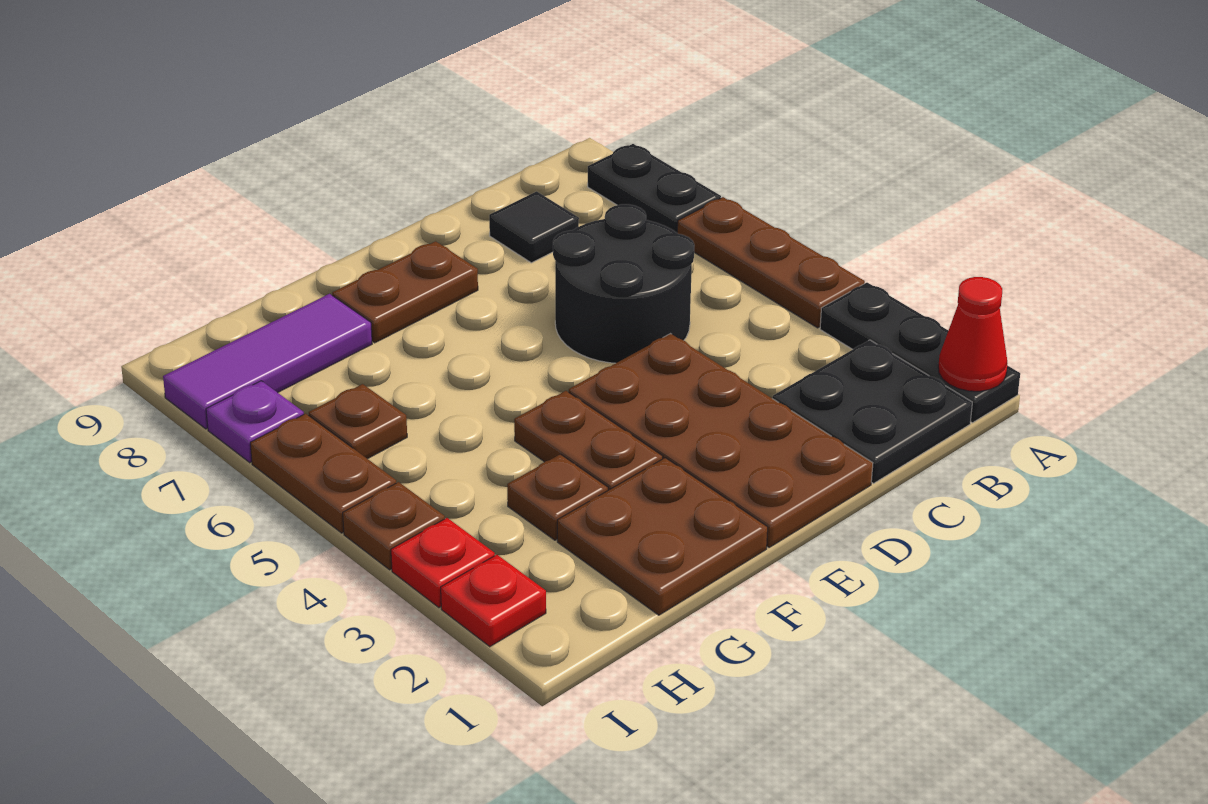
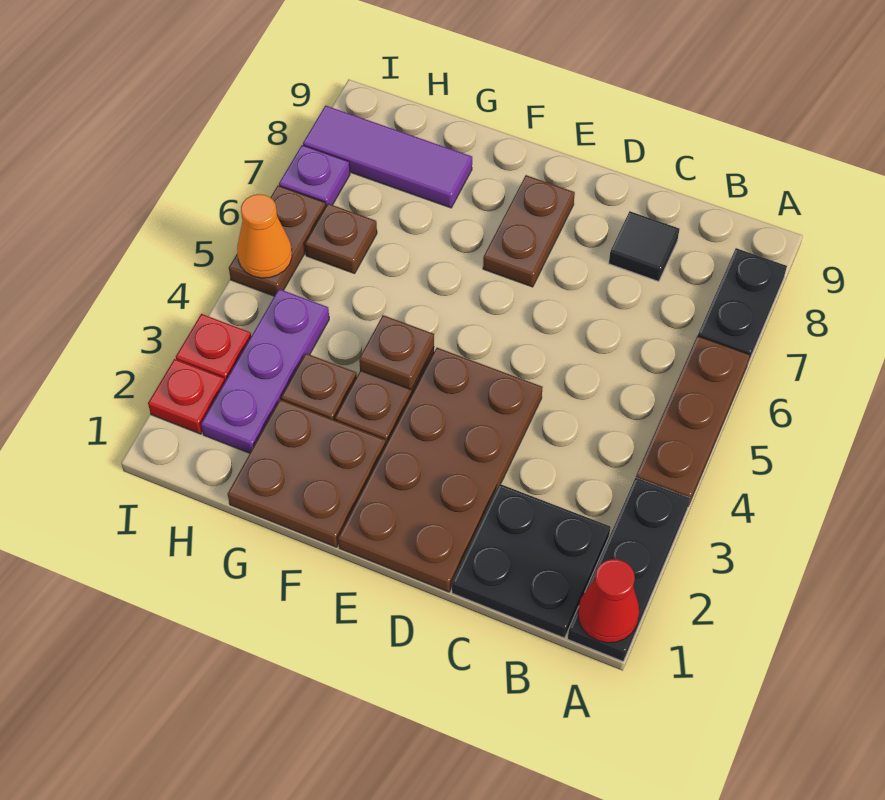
black round brick C5:D6 level 1 -> none
brown plate E8:F8 level 1 -> brown plate E7:E8 level 1
none -> purple plate H2:H4 level 1
brown plate I4 level 1 -> brown plate F4 level 2
none -> orange cone I5 level 2

